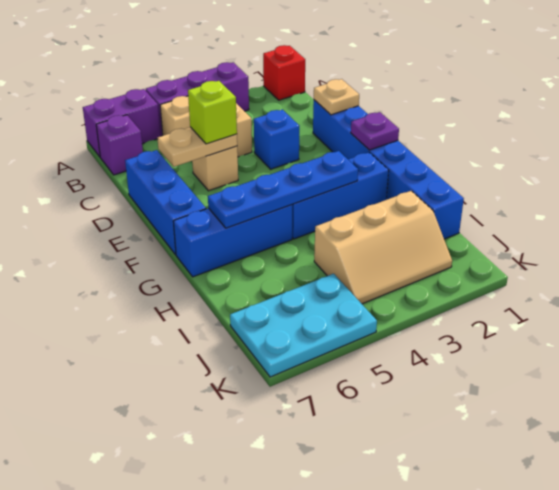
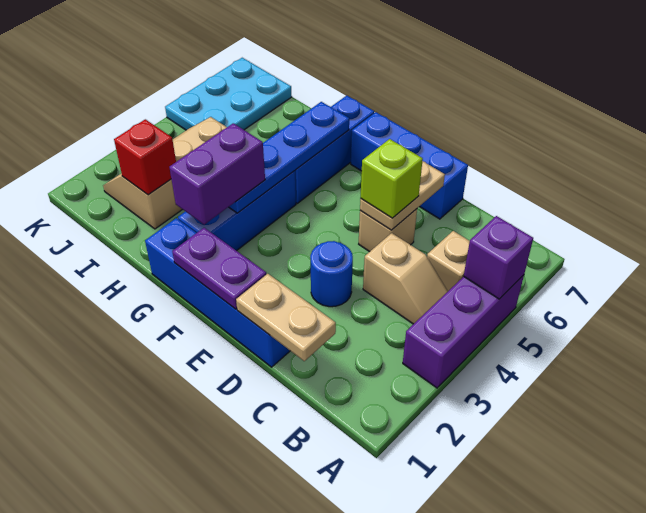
red brick A1 level 1 -> red brick I2 level 2
purple brick A6:A7 level 1 -> purple brick G2:G3 level 3
purple brick B7 level 1 -> purple brick A5 level 2
blue brick D1:I1 level 1 -> blue brick D1:G1 level 1
tan plate D1 level 2 -> tan plate C1:D1 level 2
blue brick D3 level 1 -> blue round brick D3 level 1
purple plate F1 level 2 -> purple plate E1:F1 level 2

